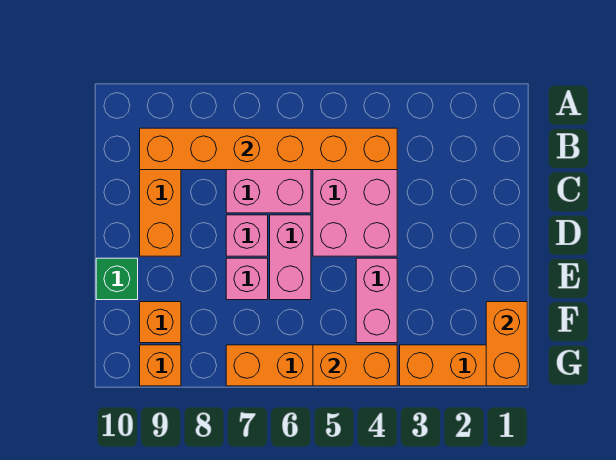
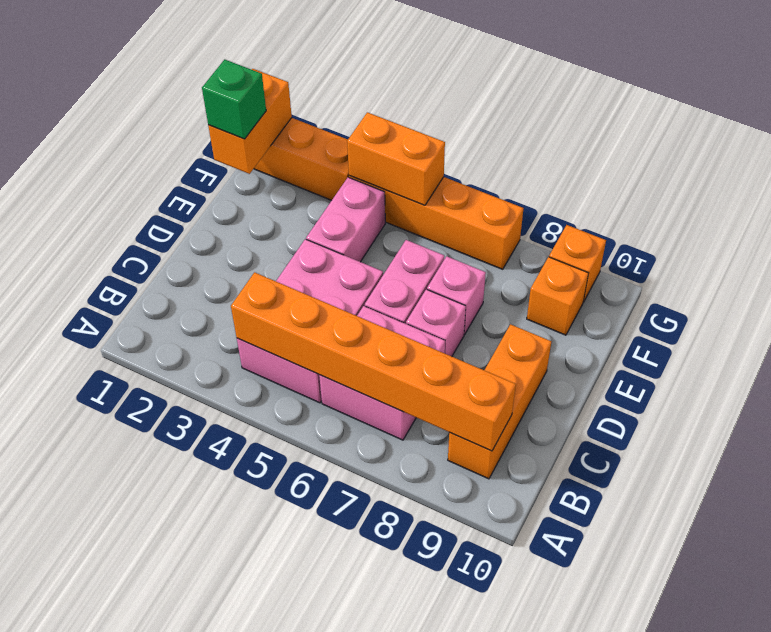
green brick E10 level 1 -> green brick F1 level 3

